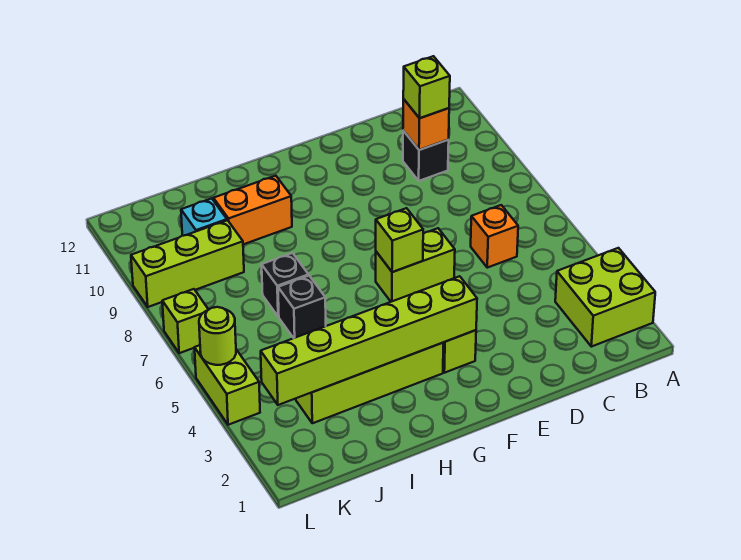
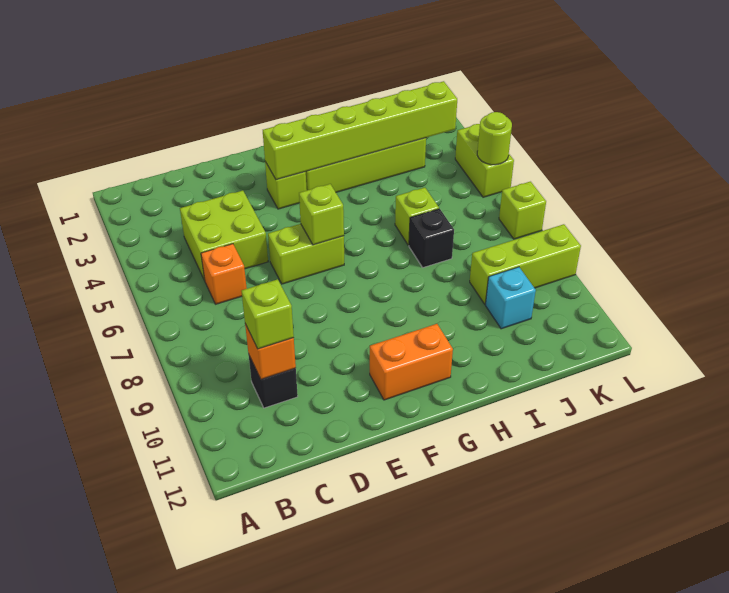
lime brick A2:B3 level 1 -> lime brick C4:D5 level 1
orange brick H10:I10 level 1 -> orange brick F11:G11 level 1
black brick I6 level 1 -> lime brick I6 level 1

